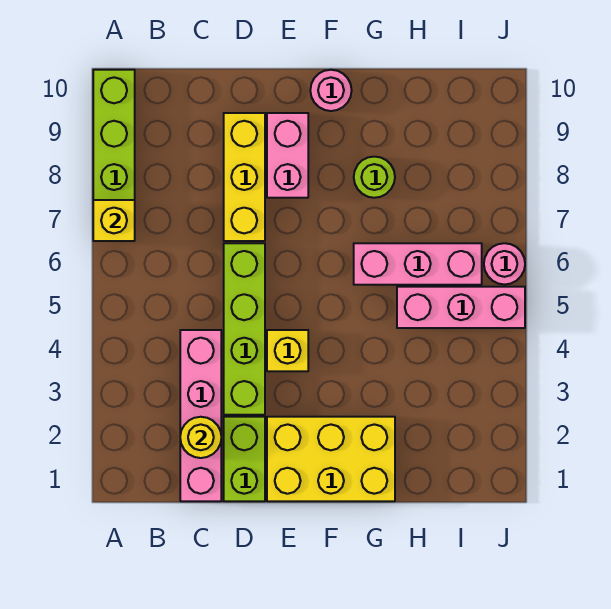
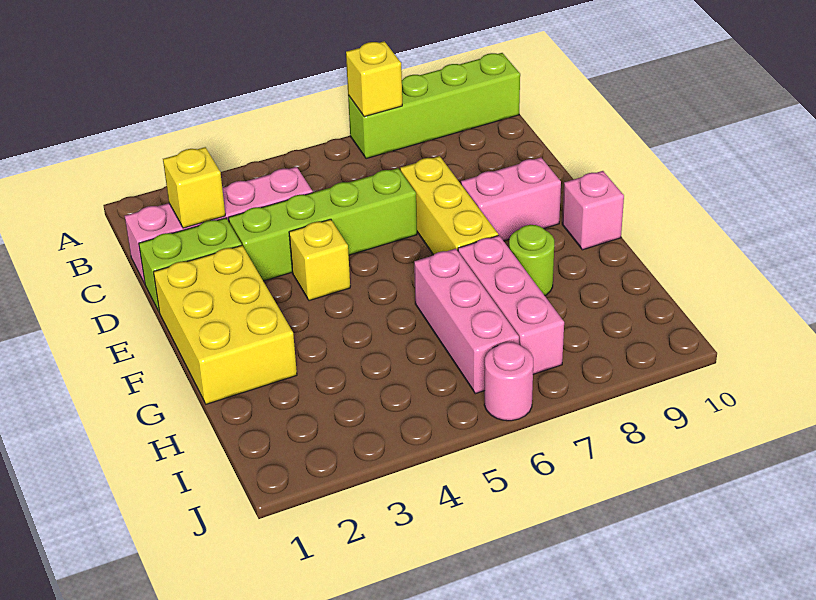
yellow round brick C2 level 2 -> yellow brick C2 level 2
yellow brick D7:D9 level 1 -> yellow brick D7:F7 level 1
pink round brick F10 level 1 -> pink brick F10 level 1
pink brick H5:J5 level 1 -> pink brick G7:I7 level 1

